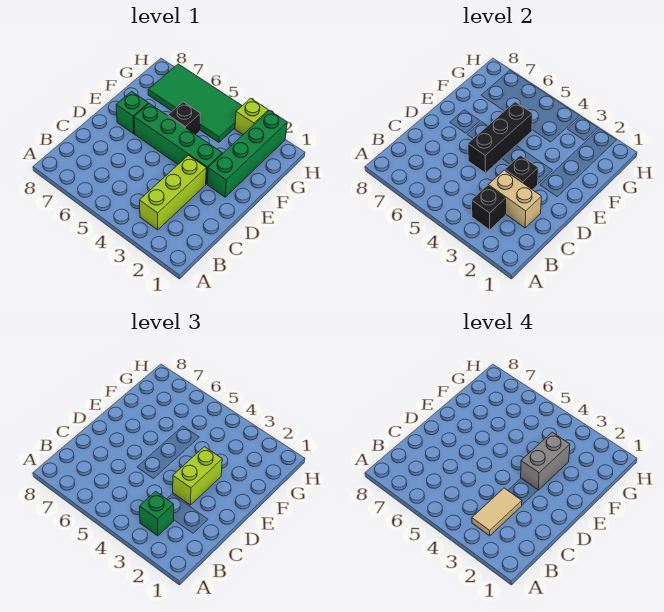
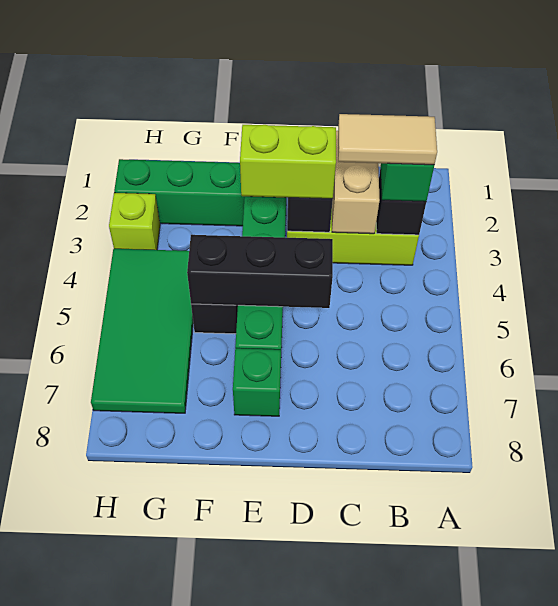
grey brick E3:F3 level 4 -> none

